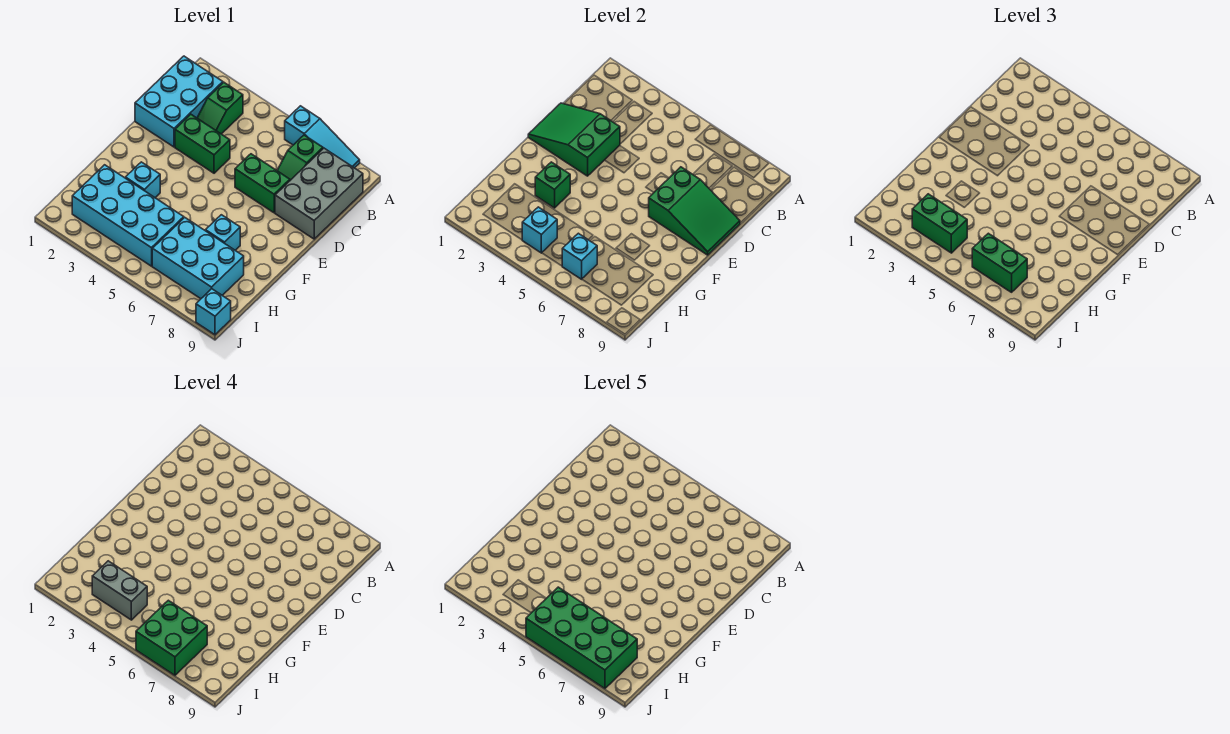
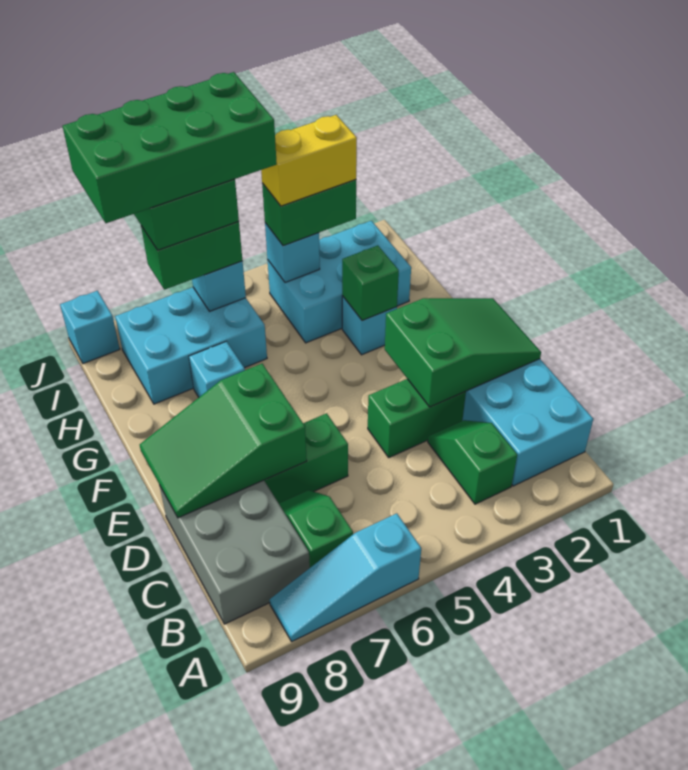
cyan brick H2:I5 level 1 -> cyan brick H2:I4 level 1
grey brick I3:I4 level 4 -> yellow brick I3:I4 level 4

